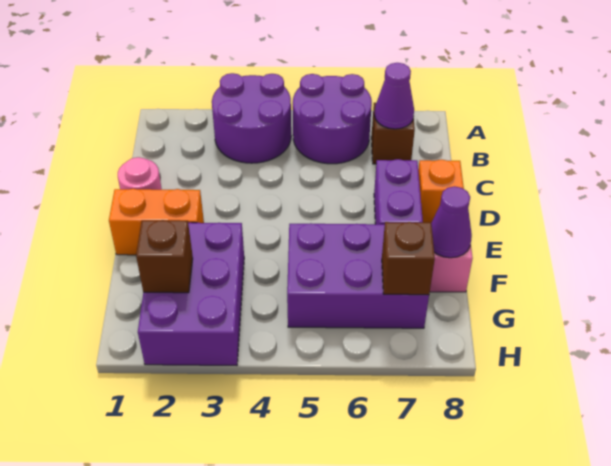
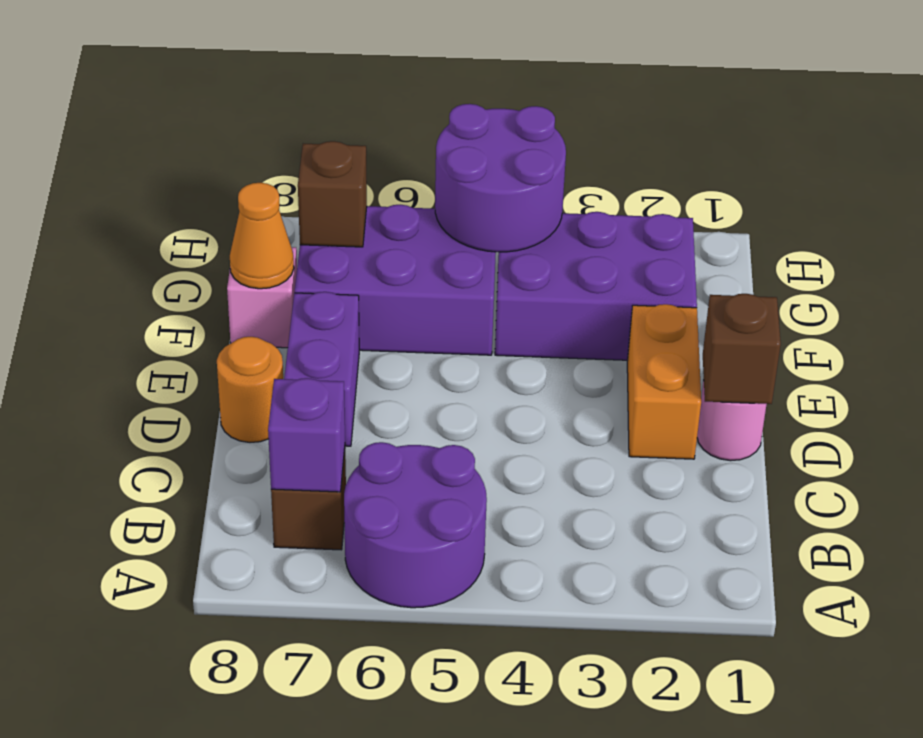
purple round brick A3:B4 level 1 -> purple round brick G4:H5 level 2
purple cone B7 level 2 -> purple brick B7 level 2
orange brick D8 level 1 -> orange round brick D8 level 1
orange brick E1:E2 level 1 -> orange brick D2:E2 level 1
purple brick F2:H3 level 1 -> purple brick F2:G4 level 1
purple cone F8 level 2 -> orange cone F8 level 2
brown brick G2 level 2 -> brown brick D1 level 2

